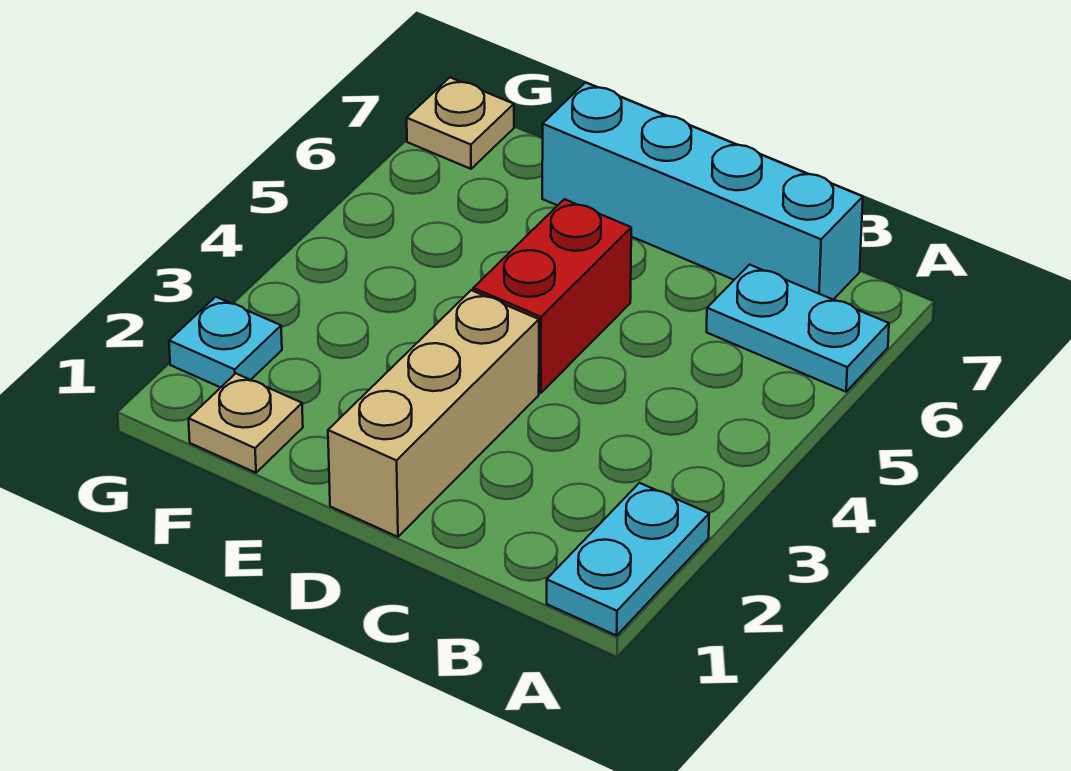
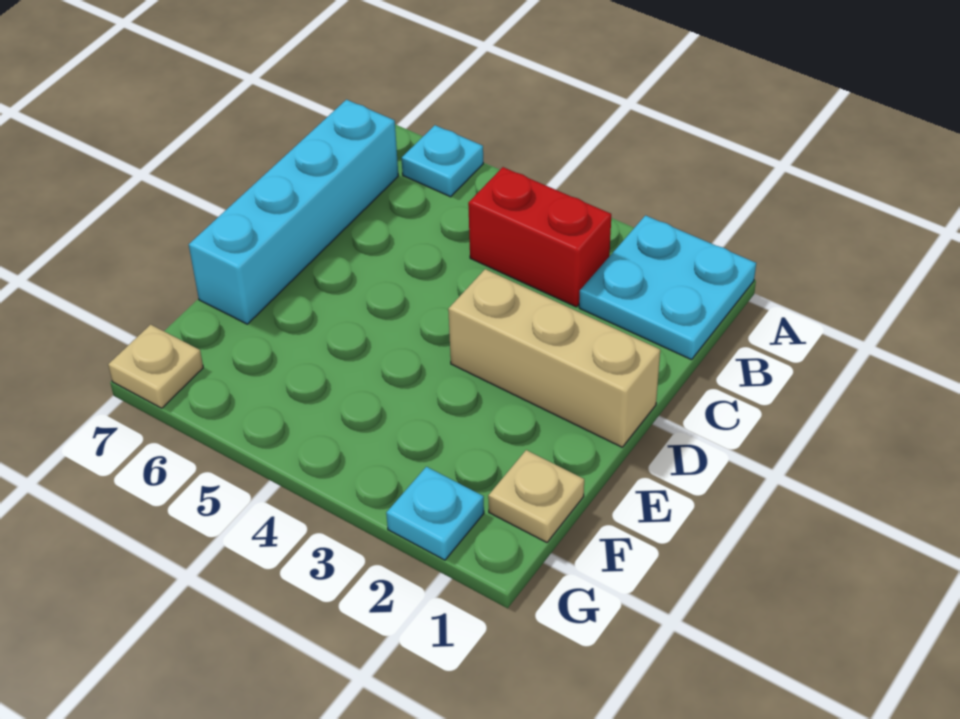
cyan plate A1:A2 level 1 -> cyan plate A1:B2 level 1
cyan plate A6:B6 level 1 -> cyan plate A6 level 1
red brick D4:D5 level 1 -> red brick B3:B4 level 1

